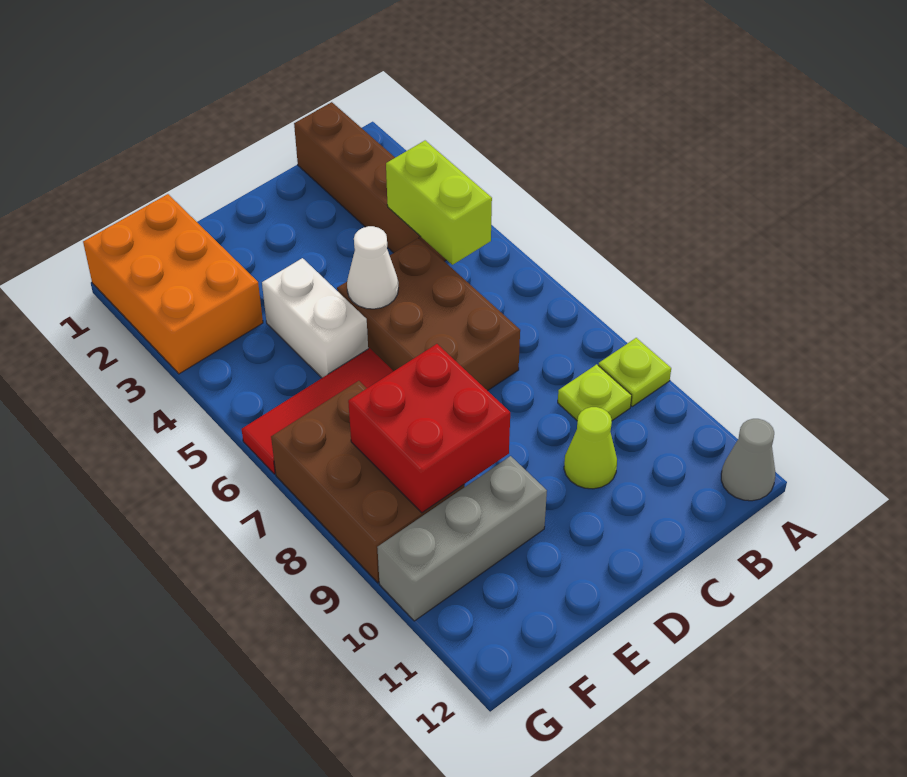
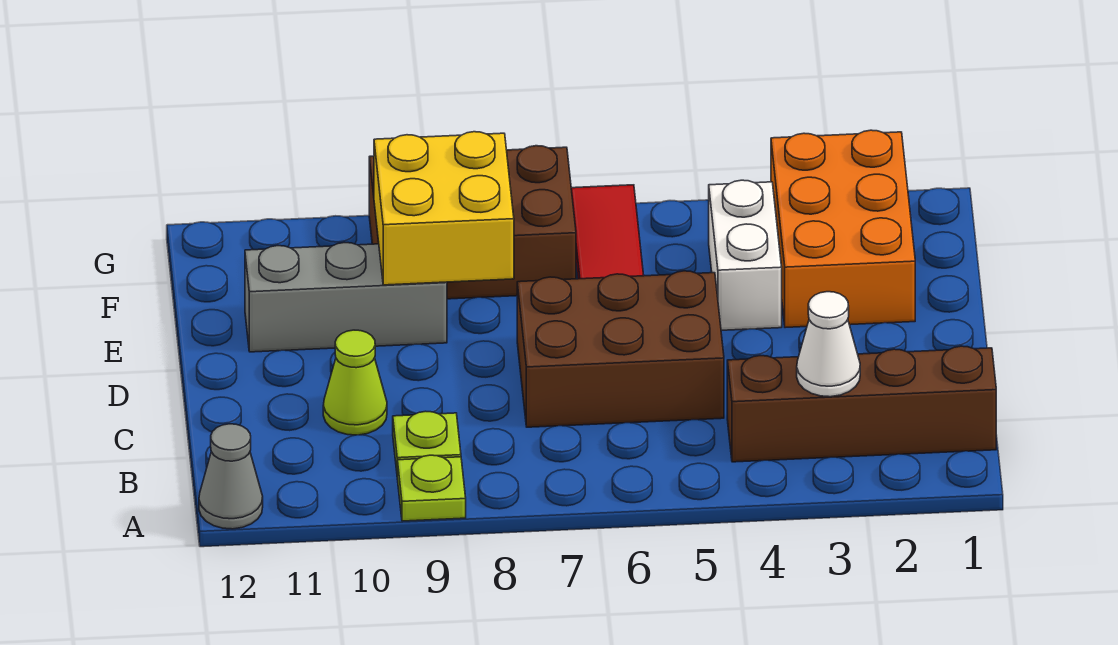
lime brick B4:B5 level 2 -> none
white cone D5 level 2 -> white cone B3 level 2
white brick E4:E5 level 1 -> white brick E4:F4 level 1
red brick E8:F9 level 2 -> yellow brick E8:F9 level 2
grey brick E10:G10 level 1 -> grey brick E9:E11 level 1
orange brick F1:G3 level 1 -> orange brick E2:G3 level 1

